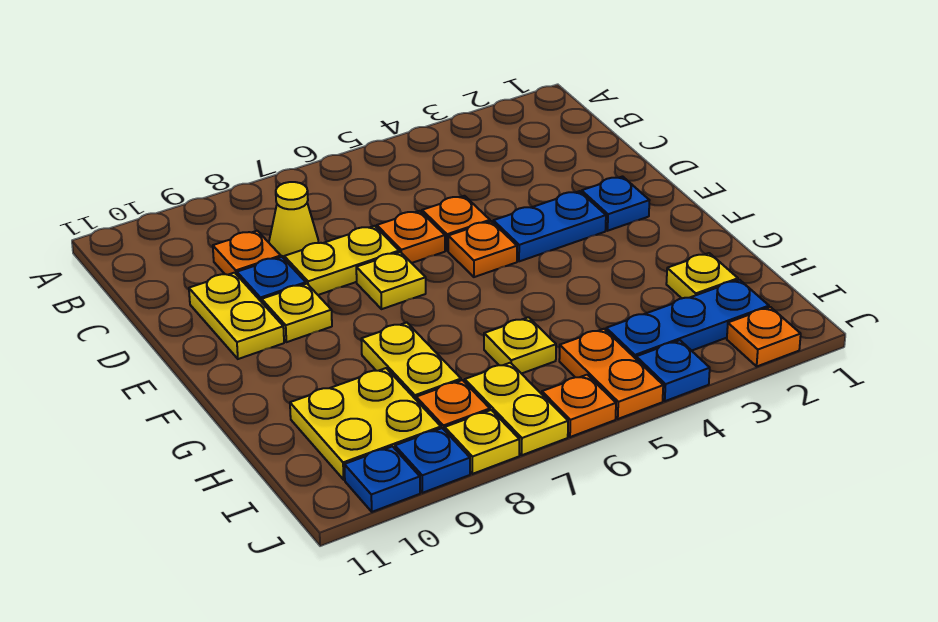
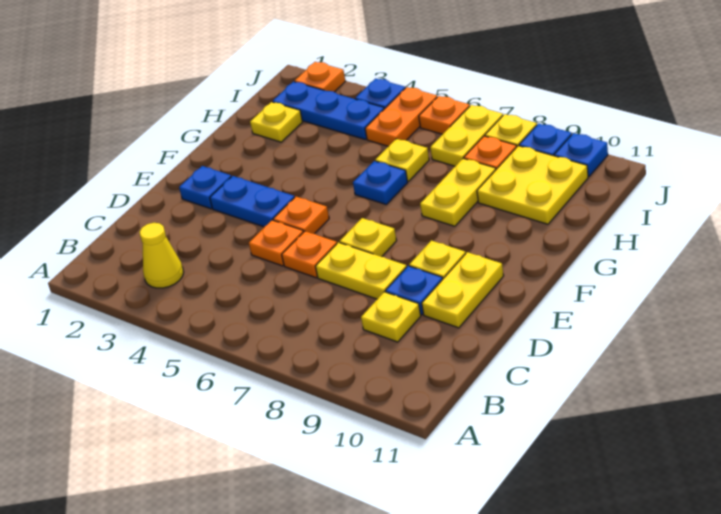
yellow cone C8 level 1 -> yellow cone B3 level 1
orange plate C9 level 1 -> yellow plate C9 level 1
none -> blue plate G6 level 1

